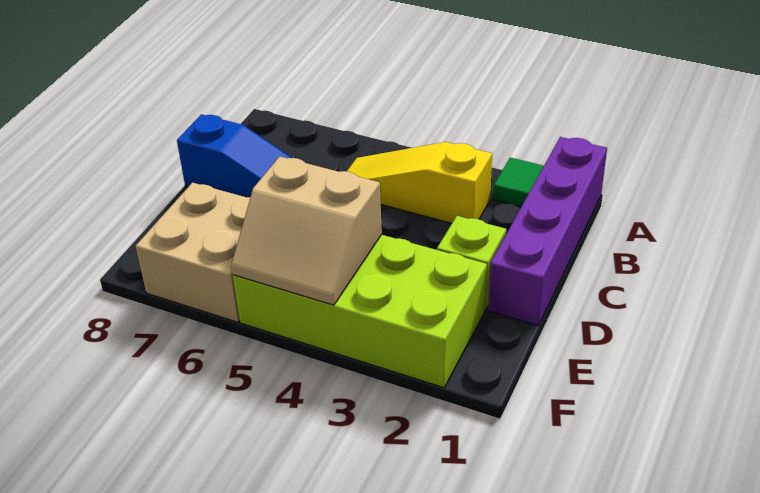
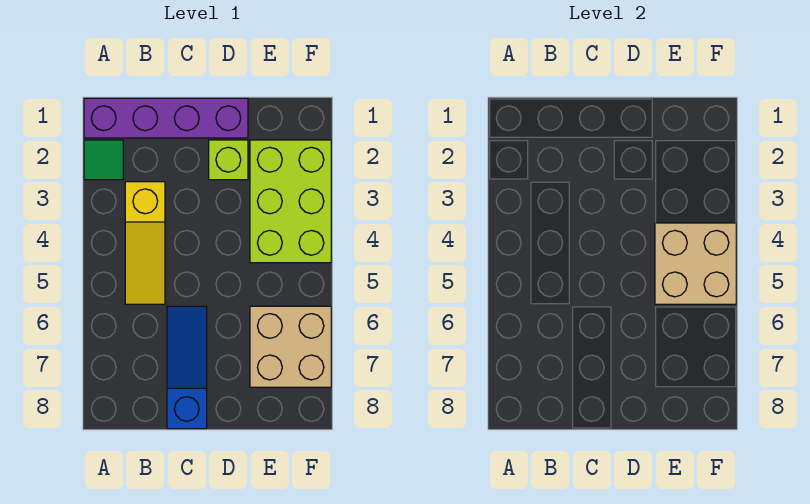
lime brick E2:F5 level 1 -> lime brick E2:F4 level 1
tan slope E4:F5 level 2 top E -> tan brick E4:F5 level 2

